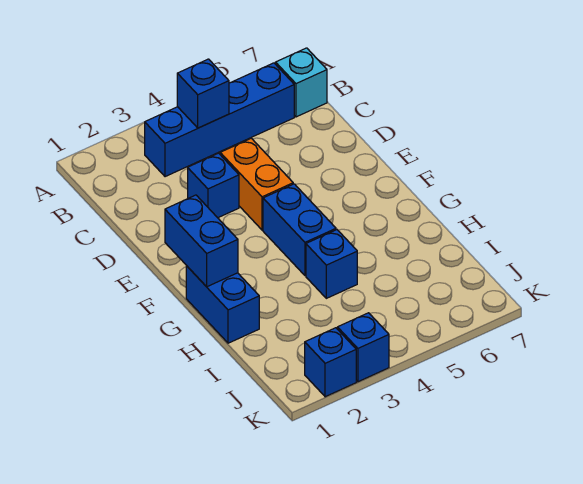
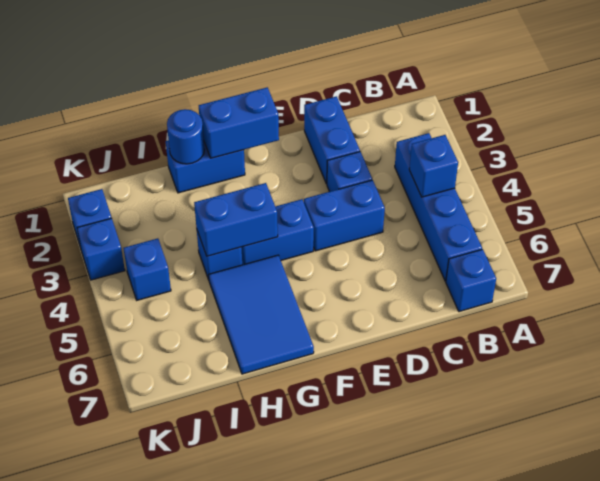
cyan brick B7 level 1 -> blue brick B7 level 1
none -> blue brick D1:D2 level 1
orange brick D4:E4 level 1 -> blue brick D4:E4 level 1
none -> blue brick G4:H4 level 2
none -> blue tile G5:H7 level 1
none -> blue round brick H1 level 2
none -> blue brick J4 level 1

